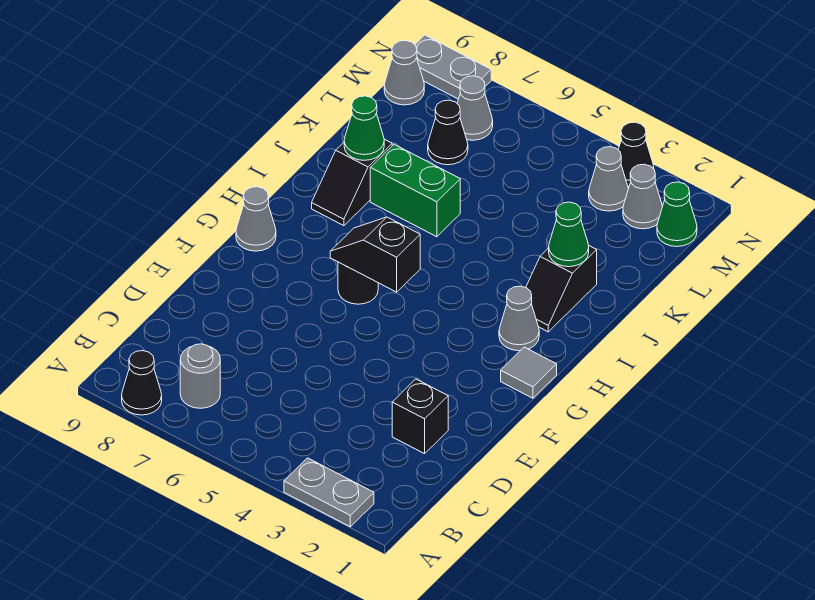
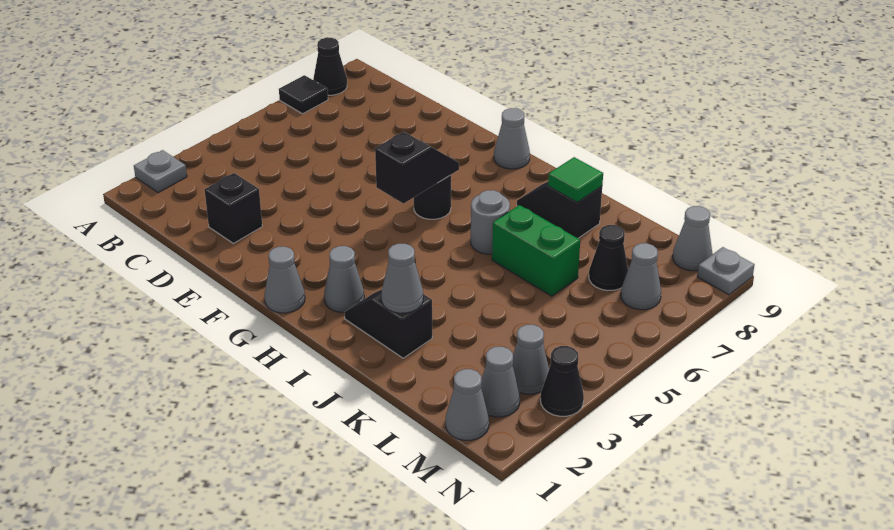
grey plate A2:A3 level 1 -> grey plate A2 level 1
none -> black tile A7 level 1
grey round brick B7 level 1 -> grey round brick I6 level 1
grey tile G1 level 1 -> grey cone G1 level 1
green cone J2 level 2 -> grey cone J2 level 2
green brick J6:J7 level 1 -> green brick J6:K6 level 1
green cone J8 level 2 -> green tile J8 level 2
green cone M1 level 1 -> grey cone M1 level 1
grey plate N8:N9 level 1 -> grey plate N9 level 1

